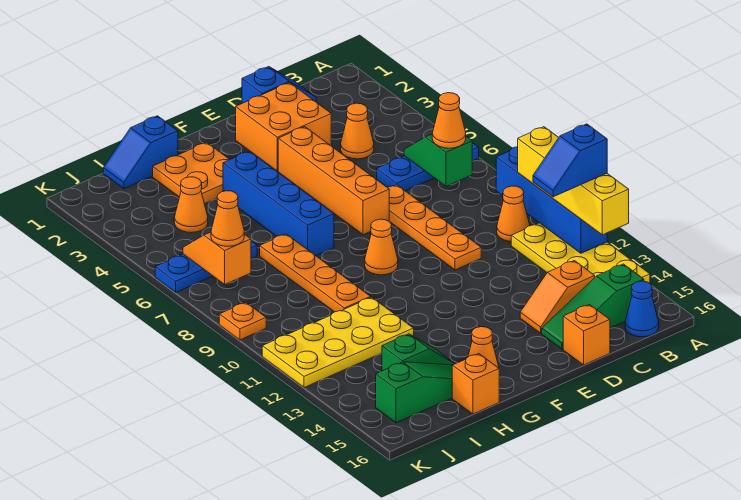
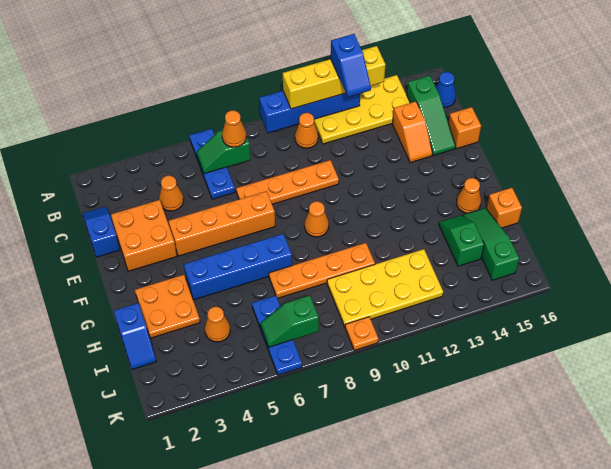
yellow plate H11:K12 level 1 -> yellow plate I9:J12 level 1
orange slope J6:J7 level 2 top 7 -> green slope J6:J7 level 2 top 7
orange cone J7 level 3 -> none

